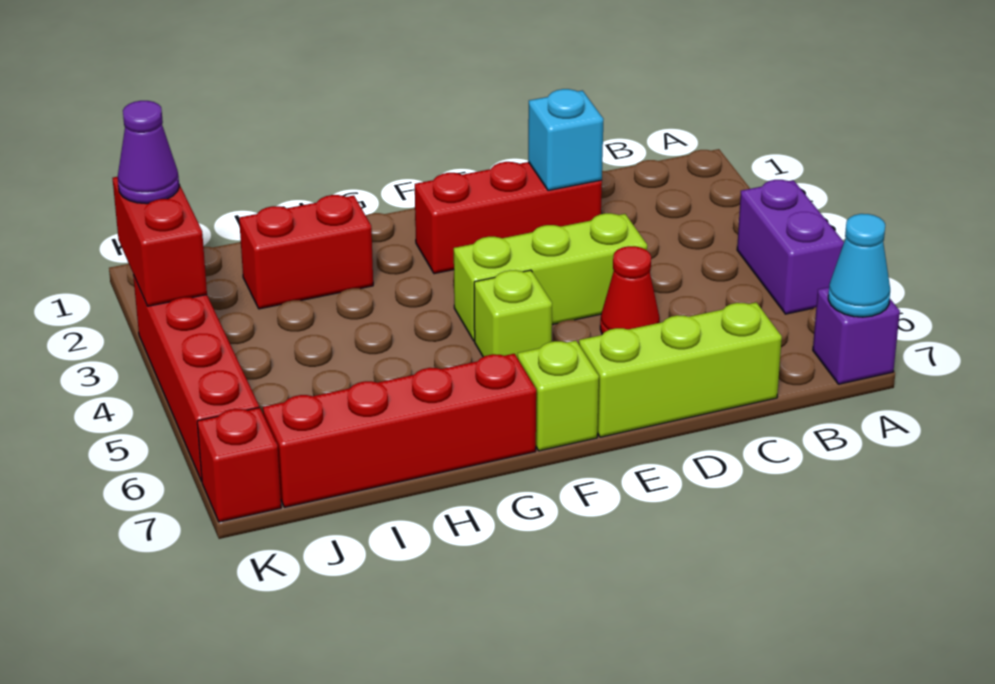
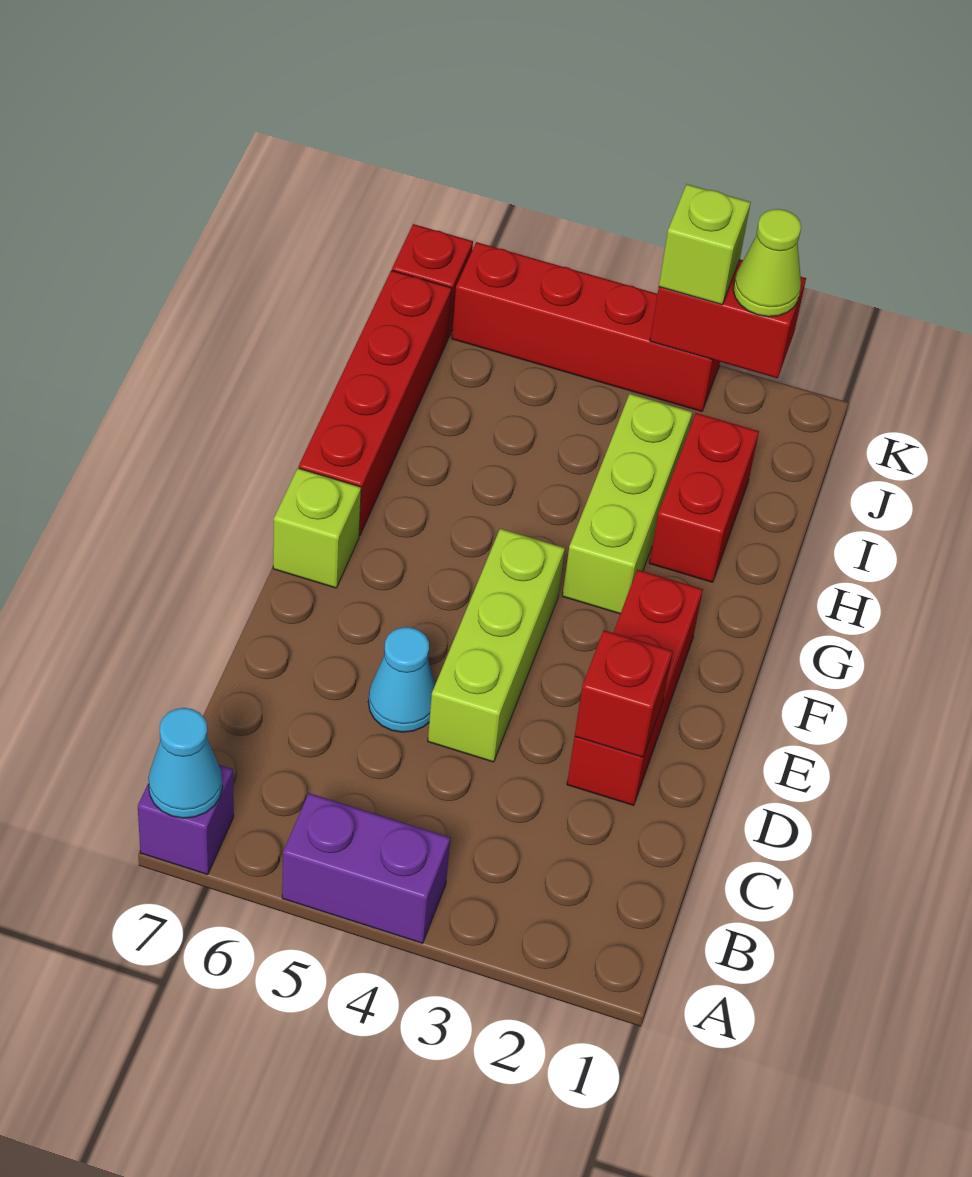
lime brick C7:E7 level 1 -> lime brick G3:I3 level 1
cyan brick D2 level 2 -> red brick D2 level 2
red cone D5 level 1 -> cyan cone D5 level 1
lime brick F5 level 1 -> lime brick K3 level 3
purple cone K2 level 3 -> lime cone K2 level 3

